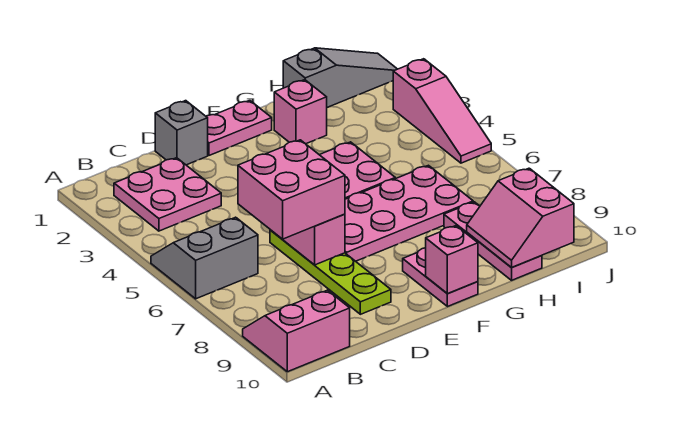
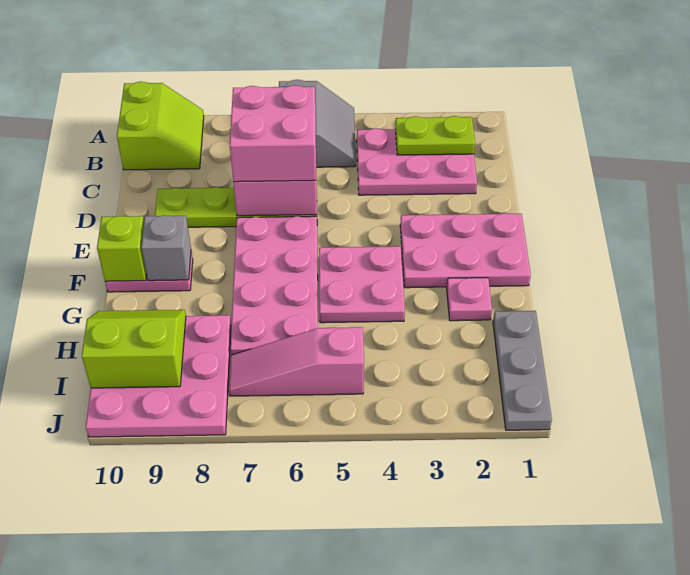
pink slope A9:B10 level 1 top 10 -> lime slope A9:B10 level 1 top 10
pink plate B2:C3 level 1 -> pink plate B2:C4 level 1
none -> lime plate B2:B3 level 2
grey brick D1 level 1 -> grey brick F9 level 2
pink plate E1:F1 level 1 -> pink plate E1:F3 level 1
pink brick F10 level 2 -> lime brick F10 level 2
pink brick G2 level 1 -> pink plate G2 level 1
grey slope H1:J1 level 1 top H -> grey plate H1:J1 level 1
pink plate H8:H10 level 1 -> pink plate H8:J10 level 1
pink slope H9:I10 level 2 top I -> lime slope H9:I10 level 2 top I
pink slope J3:J5 level 1 top 3 -> pink slope I5:I7 level 1 top 5

